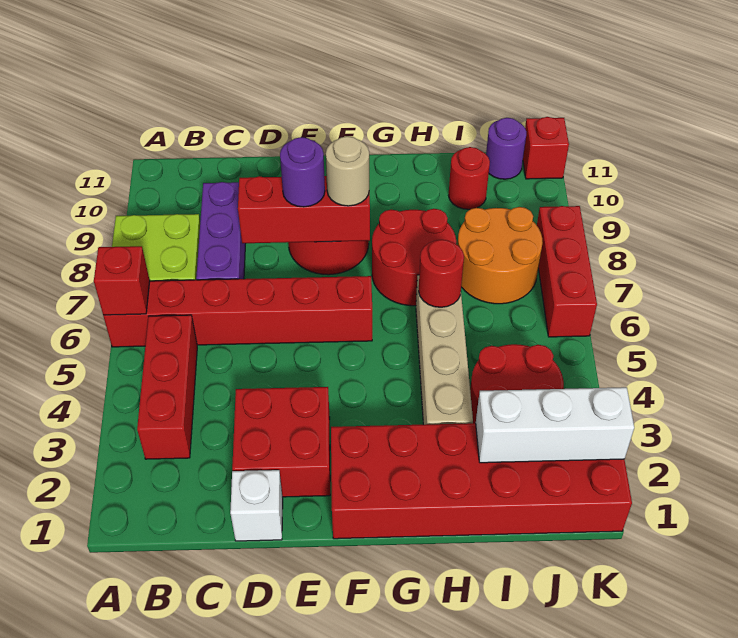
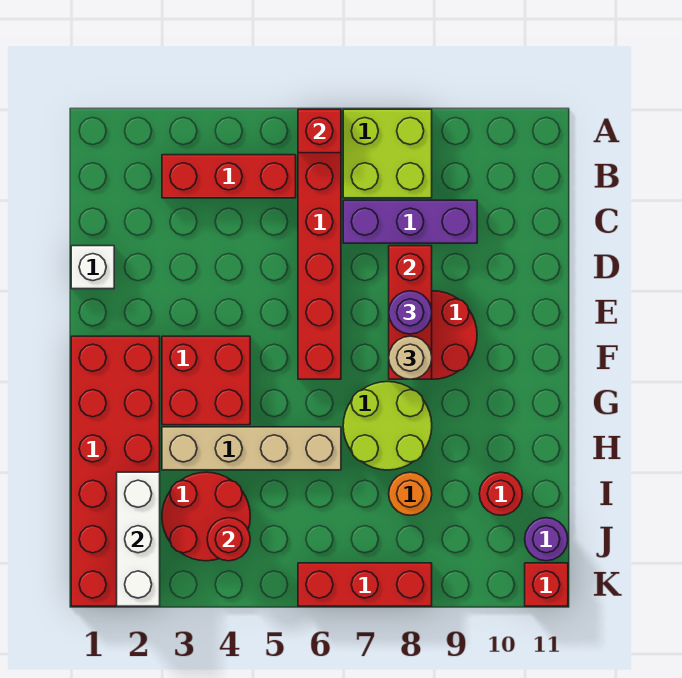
red brick D2:E3 level 1 -> red brick F3:G4 level 1
red round brick G7:H8 level 1 -> lime round brick G7:H8 level 1
red round brick H6 level 2 -> red round brick J4 level 2
orange round brick I7:J8 level 1 -> orange round brick I8 level 1

